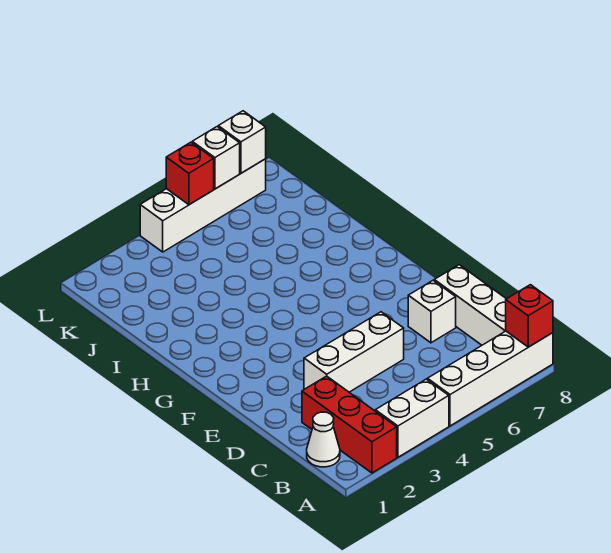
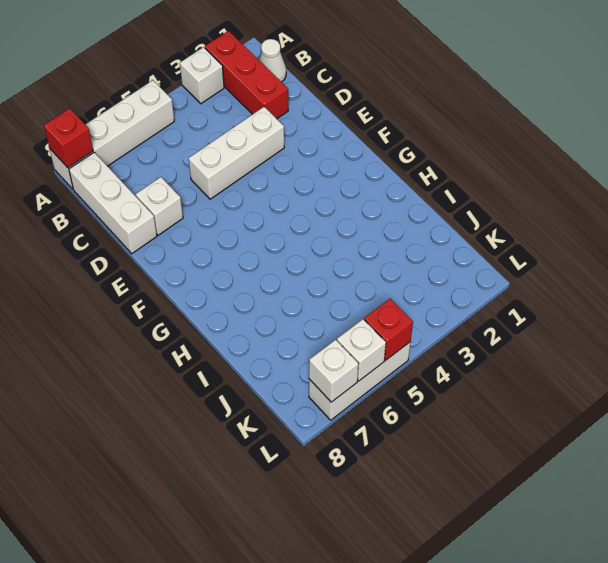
white brick A3:A4 level 1 -> white brick A3 level 1
white brick L4:L7 level 1 -> white brick L5:L7 level 1

